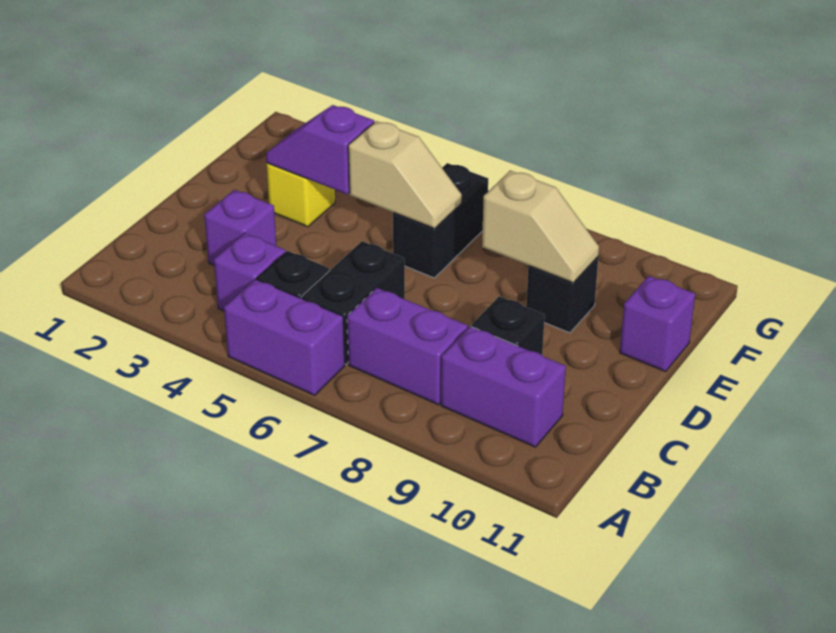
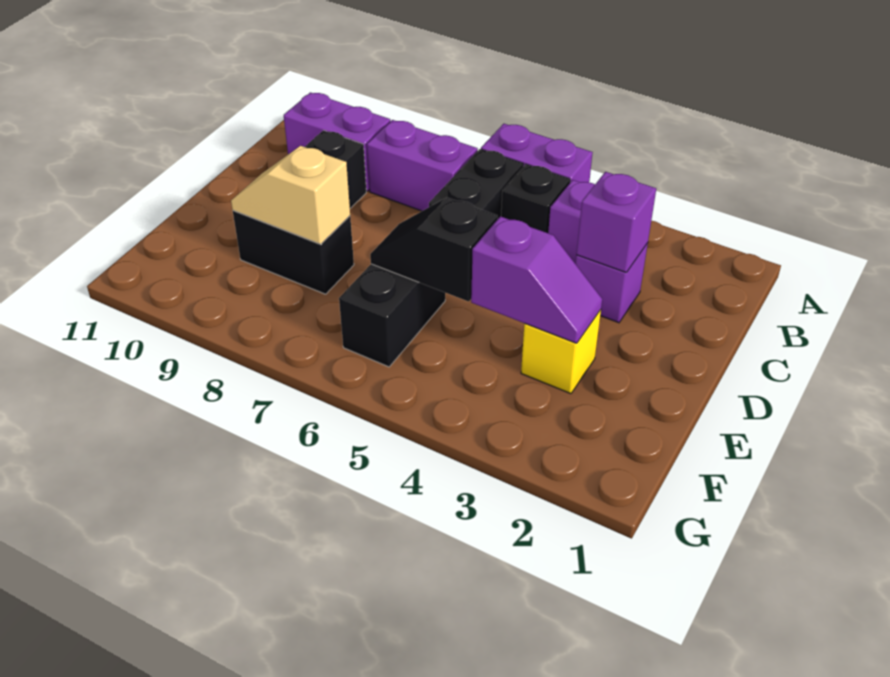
tan slope E5:E6 level 2 top 5 -> black slope E5:E6 level 2 top 5
black brick E9 level 1 -> black brick E8:E9 level 1
purple brick E11 level 1 -> purple brick C3 level 2

